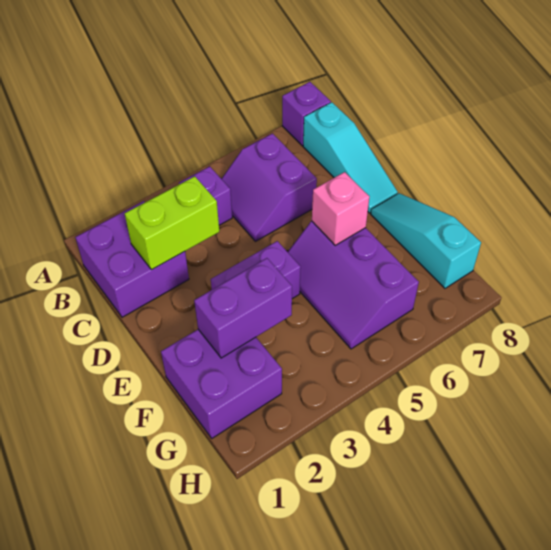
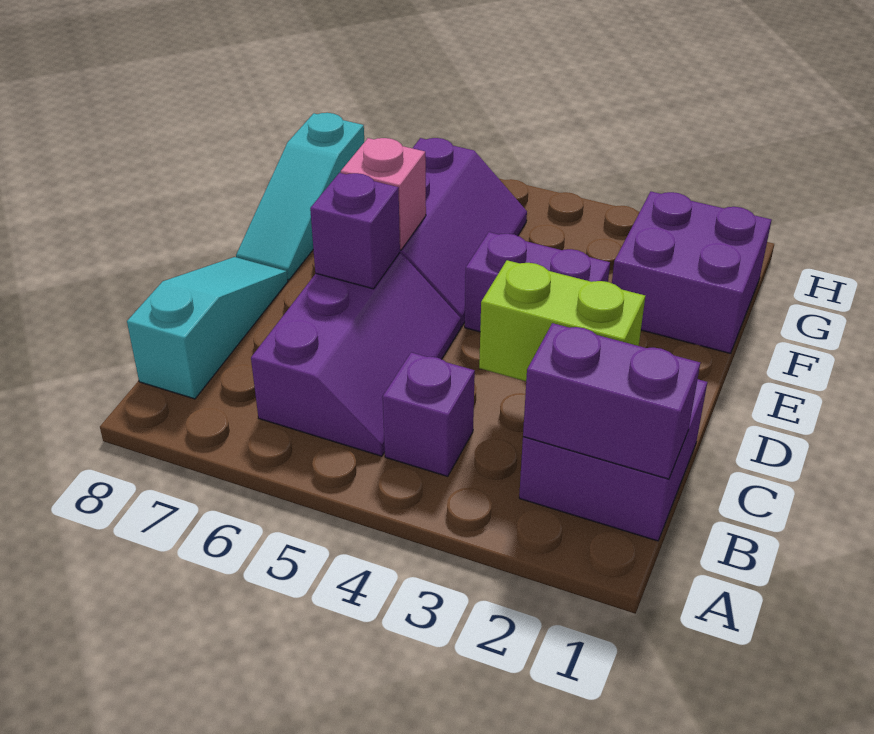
purple brick A8 level 1 -> purple brick D6 level 2
purple slope B5:C6 level 1 top 6 -> purple slope B5:D6 level 1 top 6
purple brick F2:F3 level 2 -> purple brick B1:B2 level 2

